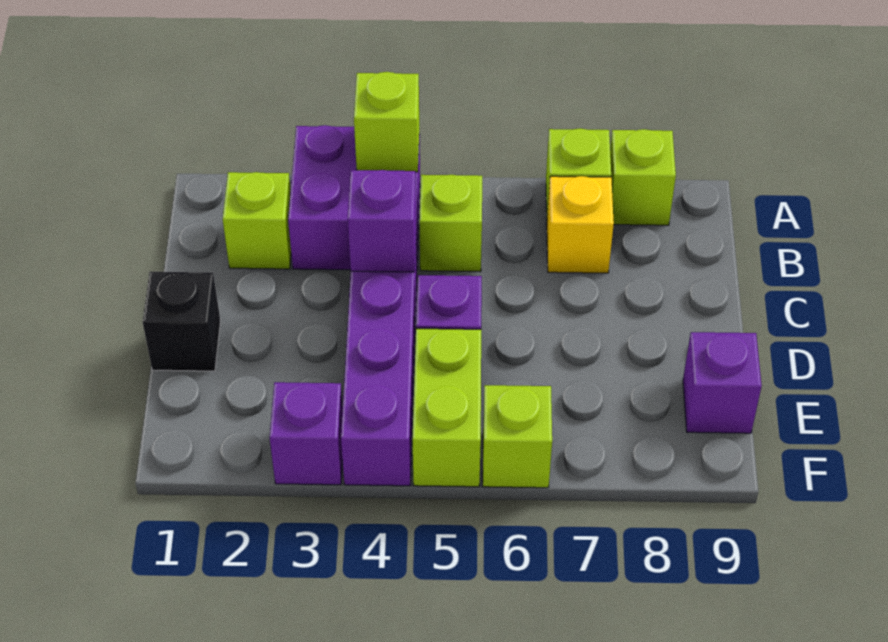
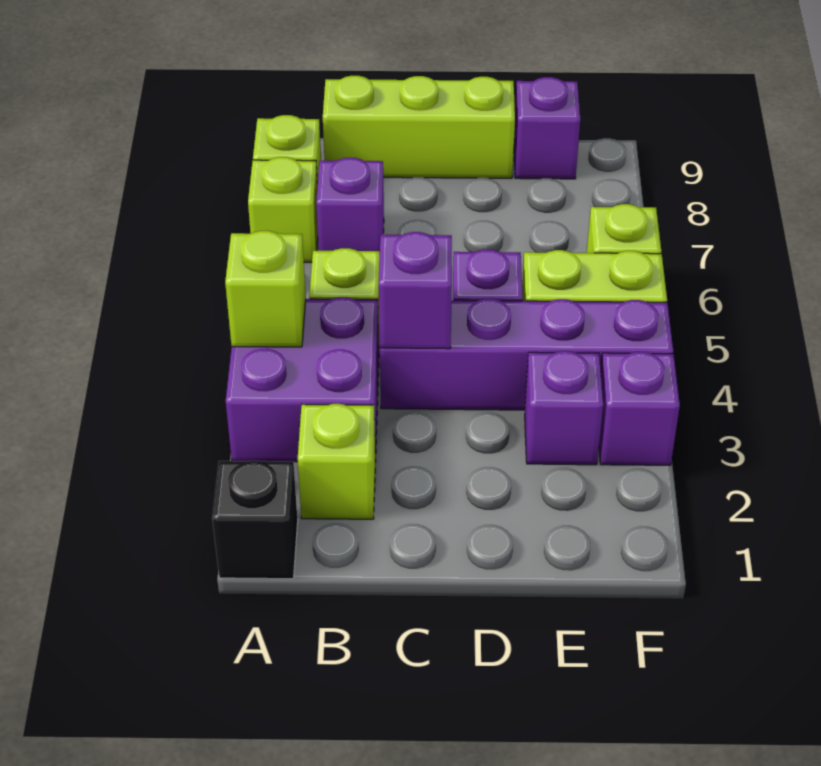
yellow brick B7 level 1 -> purple brick B7 level 1
none -> lime brick B9:D9 level 1
black brick D1 level 1 -> black brick A1 level 1
none -> purple brick E3 level 1

